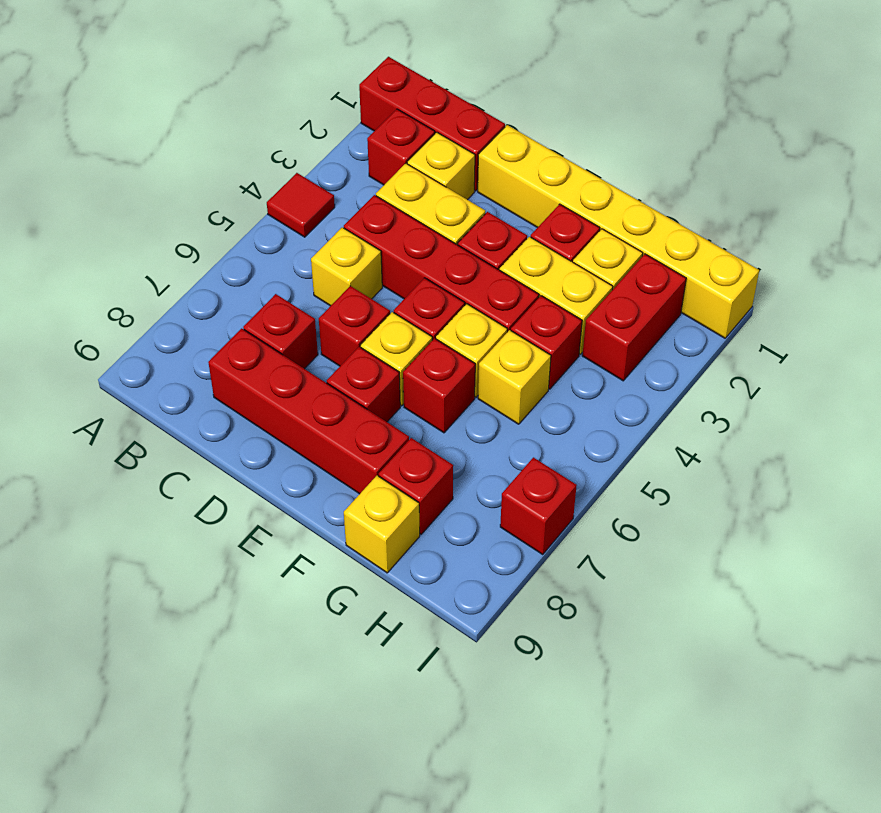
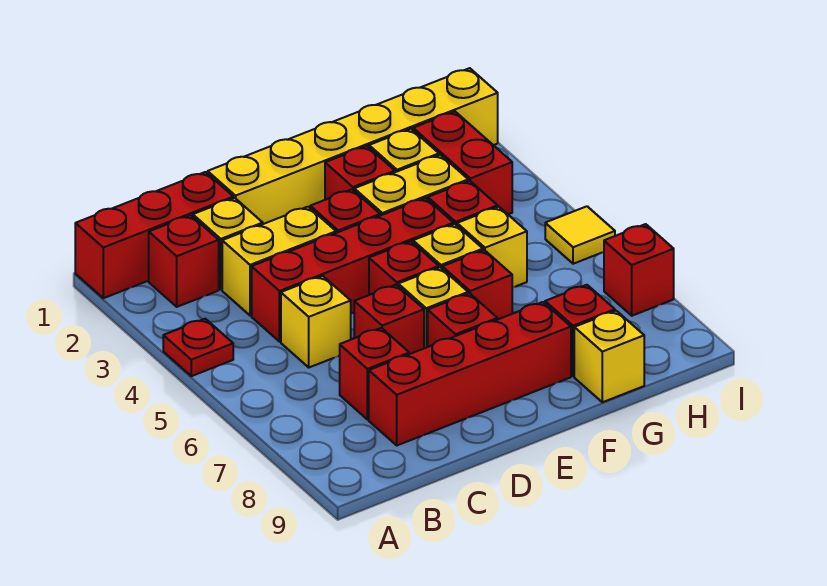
red tile A4 level 1 -> red plate A4 level 1
none -> yellow tile I5 level 1

